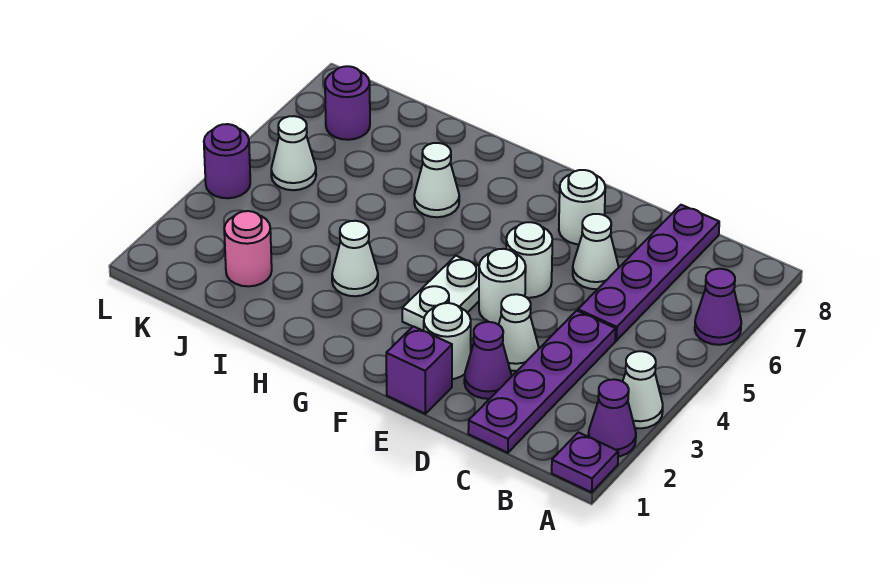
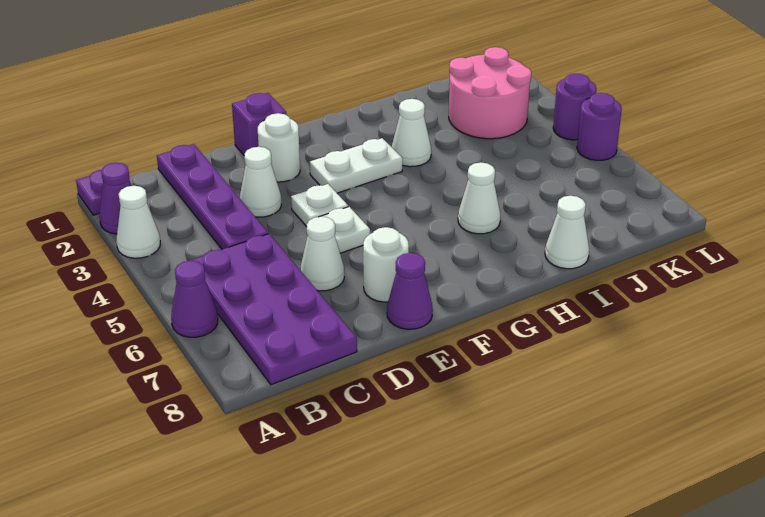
purple plate C5:C8 level 1 -> purple plate B5:C8 level 1
purple cone D2 level 1 -> purple cone E8 level 1
white round brick E4 level 1 -> white plate E4 level 1
white round brick E5 level 1 -> white plate E5 level 1
white plate F3:F4 level 1 -> white plate F3:G3 level 1
pink round brick J2 level 1 -> pink round brick J2:K3 level 1
white cone K5 level 1 -> white cone I8 level 1
purple round brick K7 level 1 -> purple round brick L5 level 1

